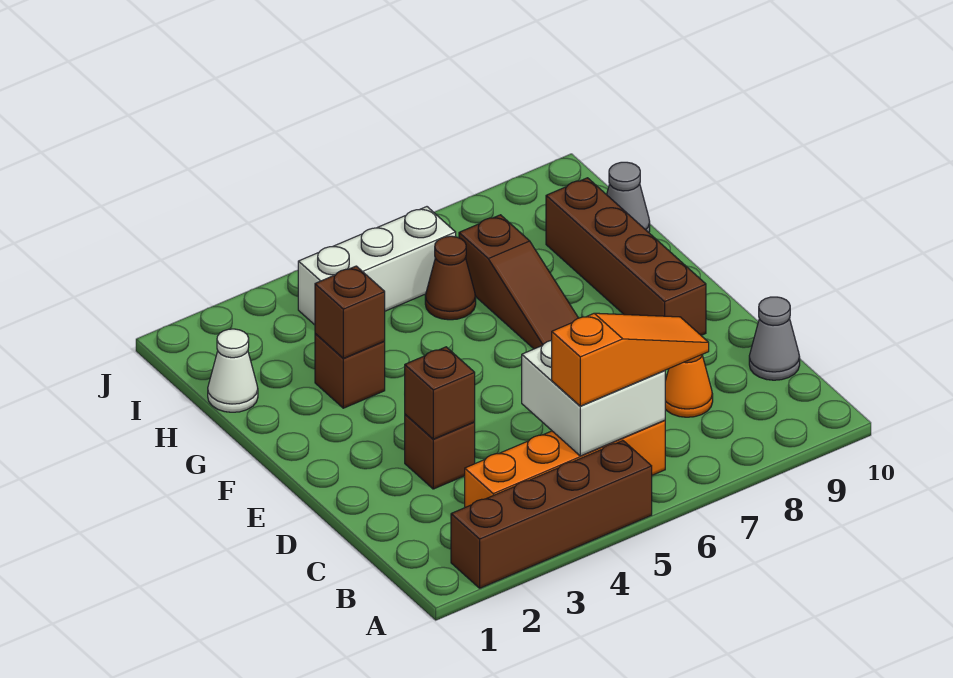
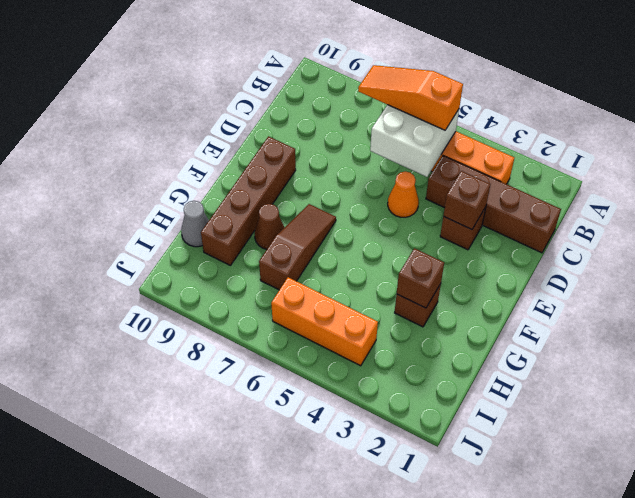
brown brick A2:A5 level 1 -> brown brick C1:C4 level 1
orange cone C8 level 1 -> orange cone D5 level 1
grey cone C10 level 1 -> none
white cone H1 level 1 -> none
brown cone H6 level 1 -> brown cone G8 level 1
white brick I4:I6 level 1 -> orange brick I4:I6 level 1

